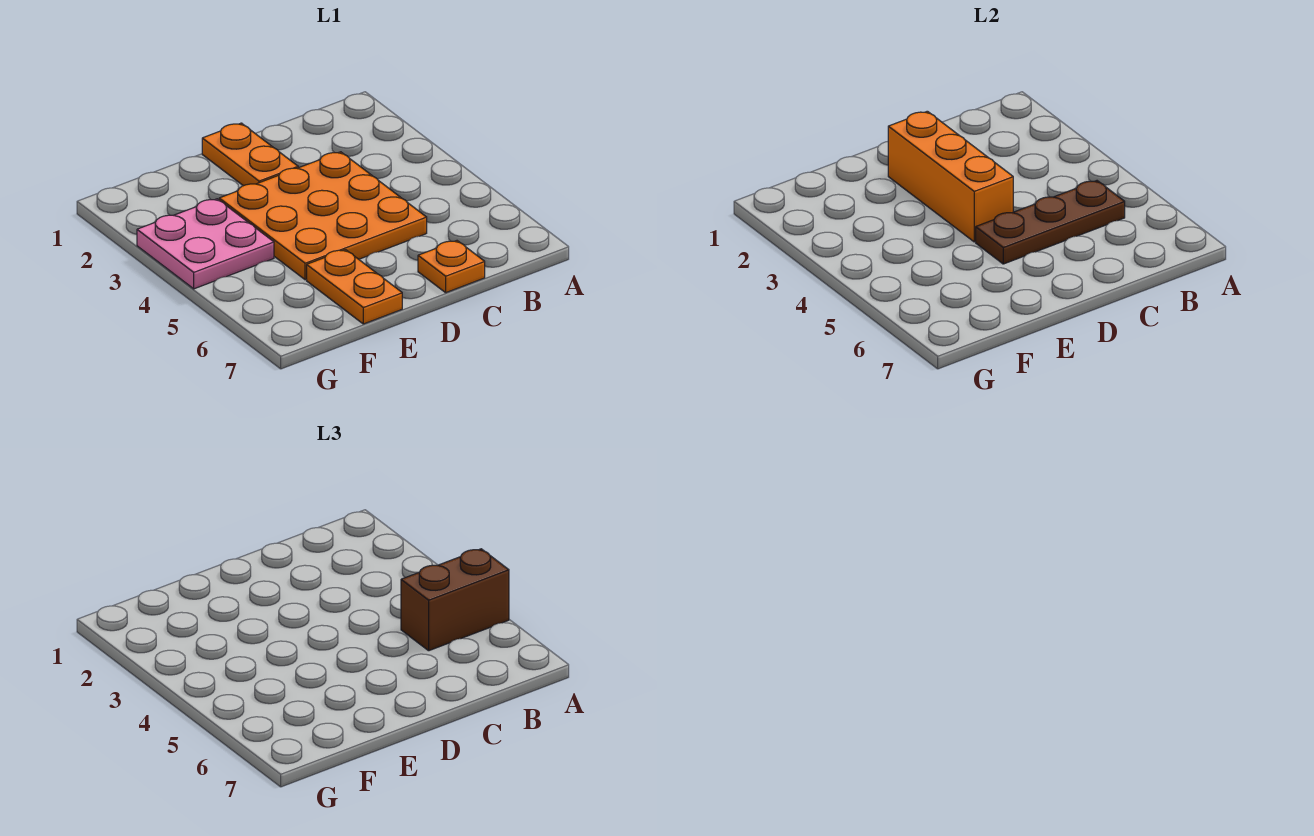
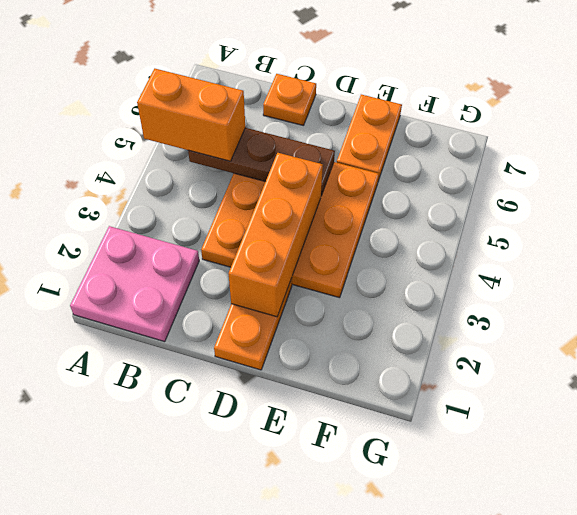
brown brick A5:B5 level 3 -> orange brick A5:B5 level 3
pink plate F3:G4 level 1 -> pink plate A1:B2 level 1

